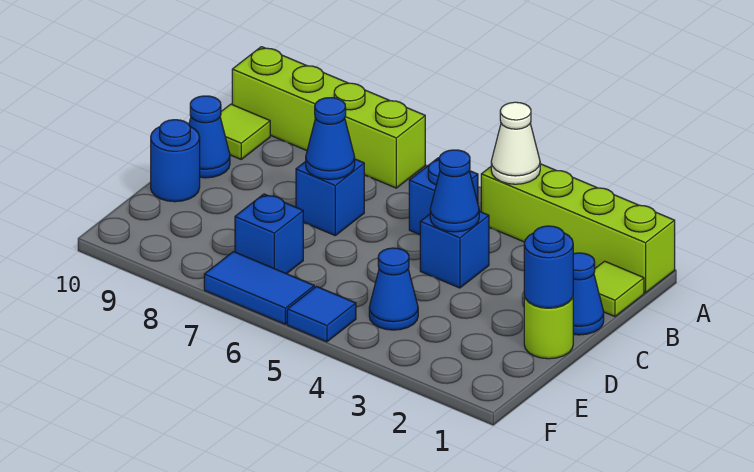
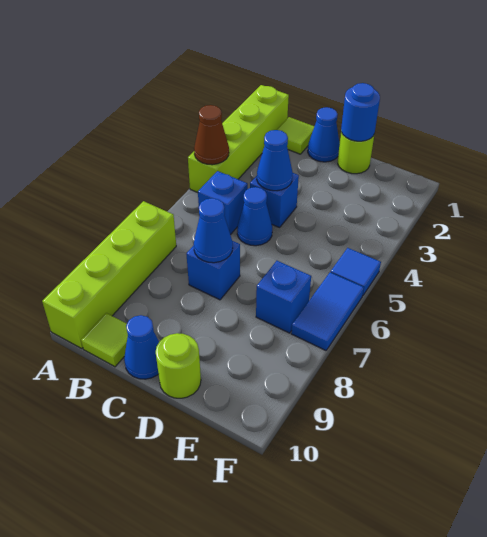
white cone A4 level 2 -> brown cone A4 level 2
blue round brick D10 level 1 -> lime round brick D10 level 1
blue cone E4 level 1 -> blue cone C5 level 1

